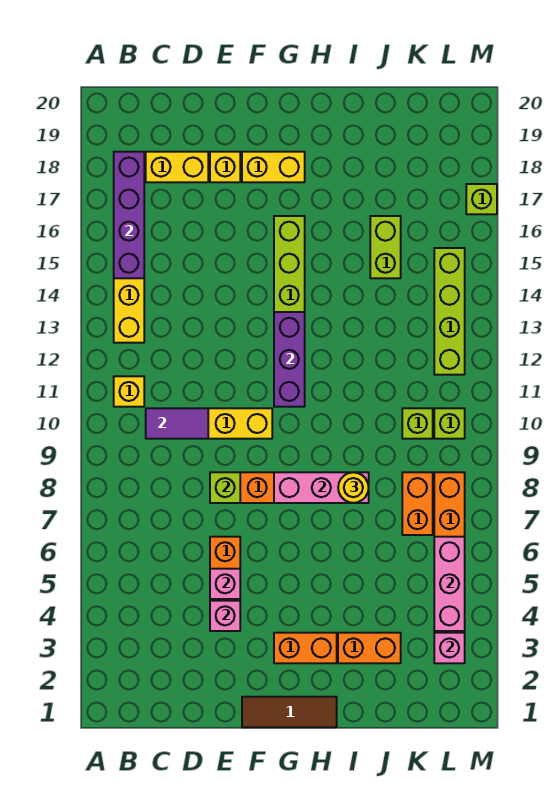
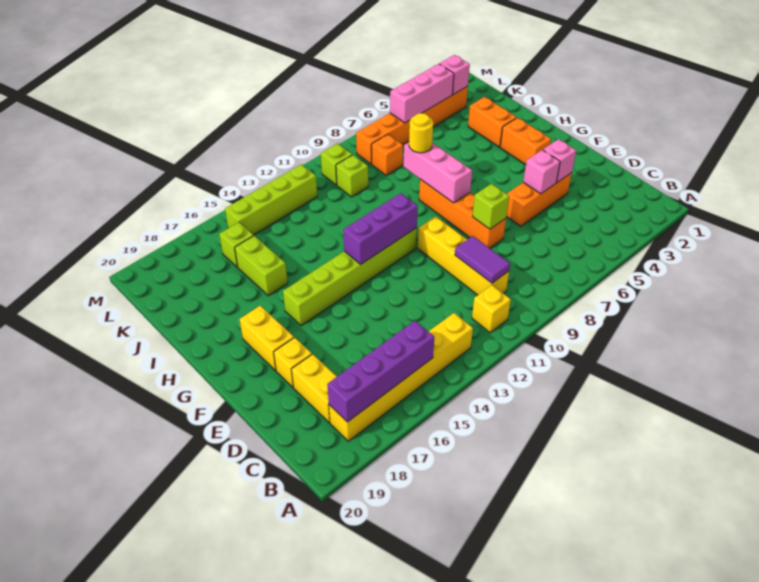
brown tile F1:H1 level 1 -> none
lime brick J15:J16 level 1 -> lime brick I16:J16 level 1
orange brick K7:K8 level 1 -> orange brick K8 level 1
lime brick M17 level 1 -> lime brick K16 level 1

